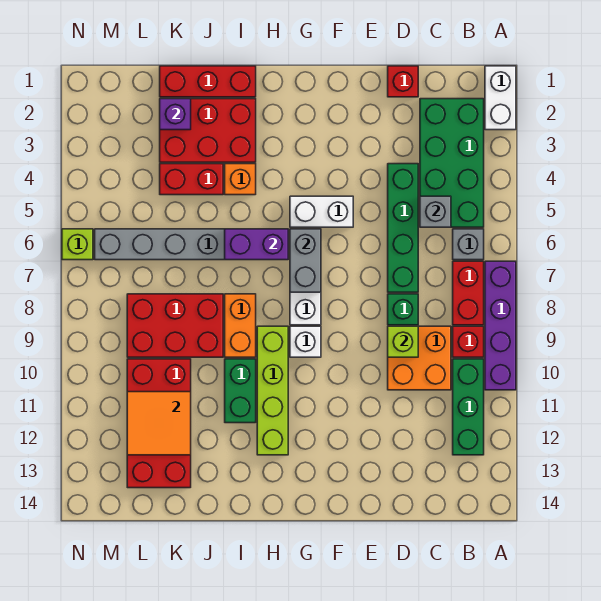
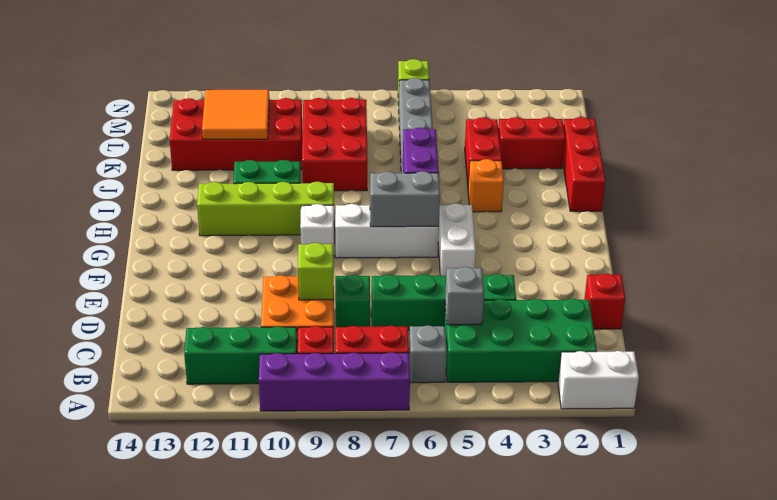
red brick I2:K3 level 1 -> red brick K2:K3 level 1
orange brick I8:I9 level 1 -> none
purple brick K2 level 2 -> none

